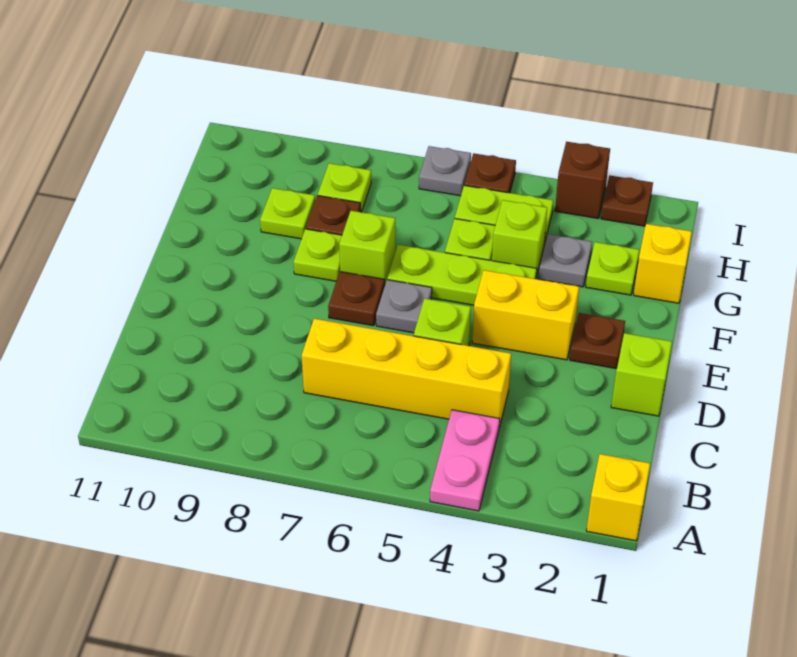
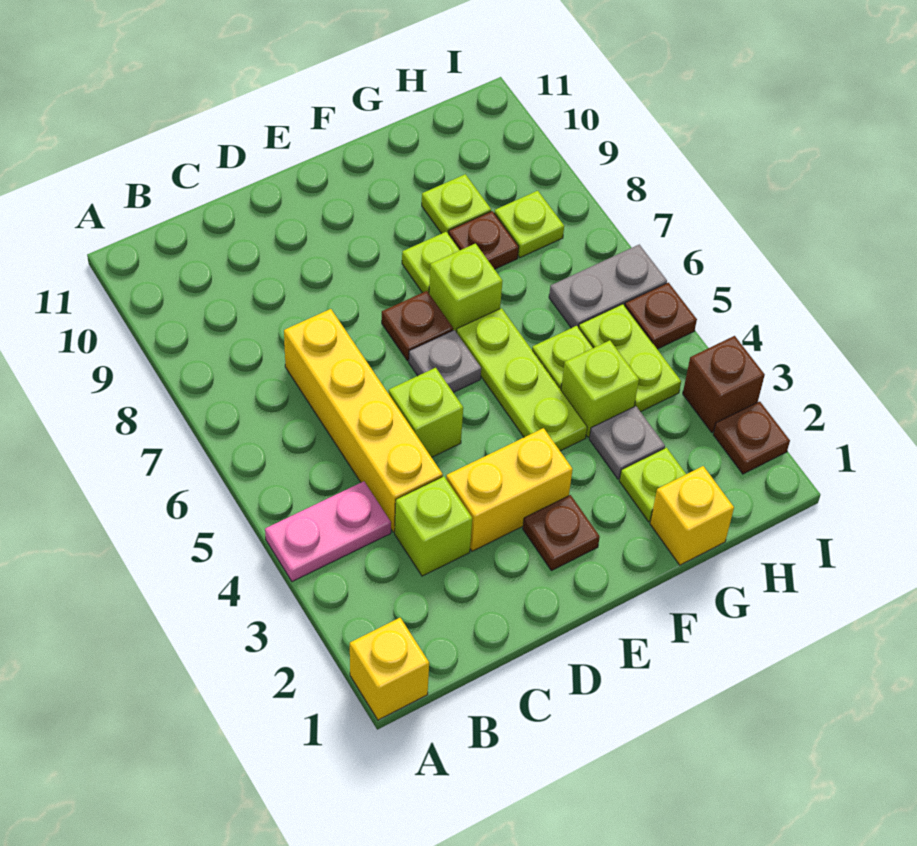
lime brick D1 level 1 -> lime brick C3 level 1
yellow brick E3:E4 level 1 -> yellow brick D3:E3 level 1
grey plate I6 level 1 -> grey plate H6:I6 level 1

